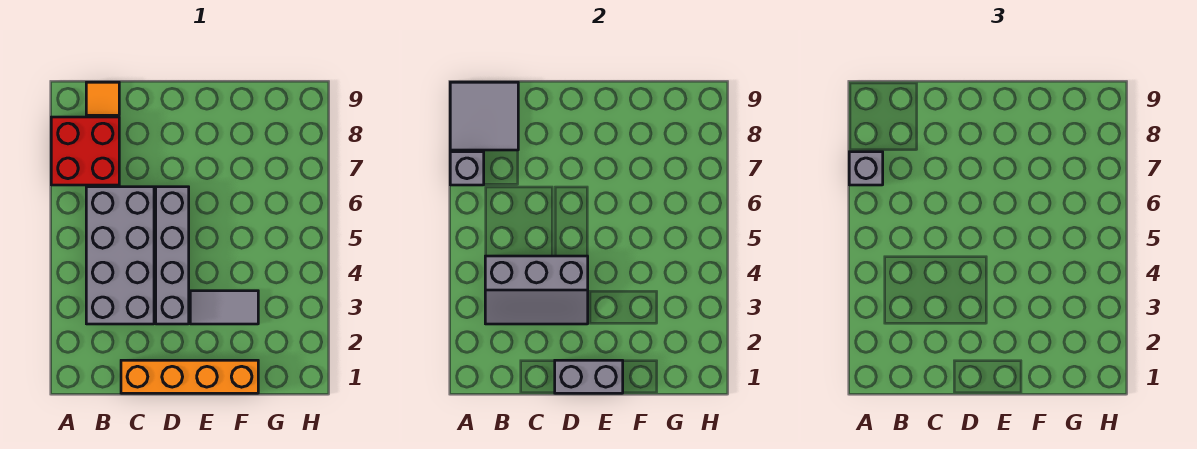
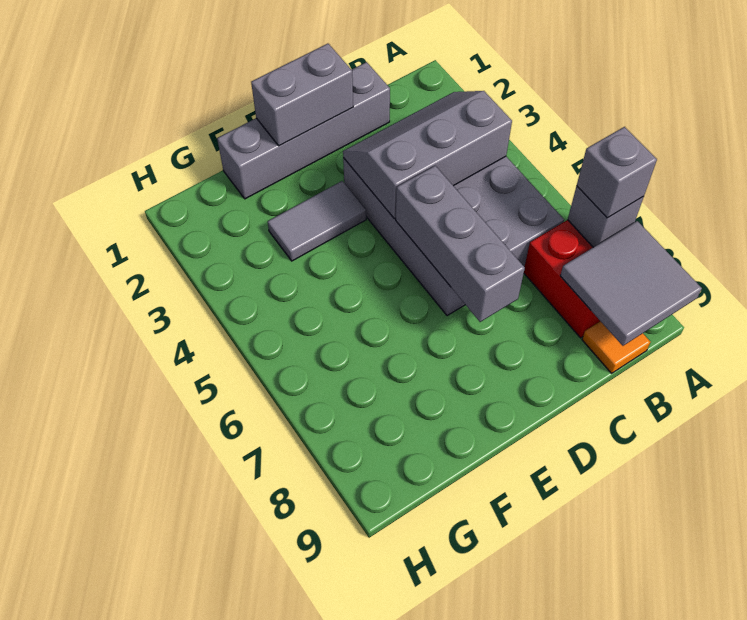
orange brick C1:F1 level 1 -> grey brick C1:F1 level 1
none -> grey brick D5:D7 level 2

